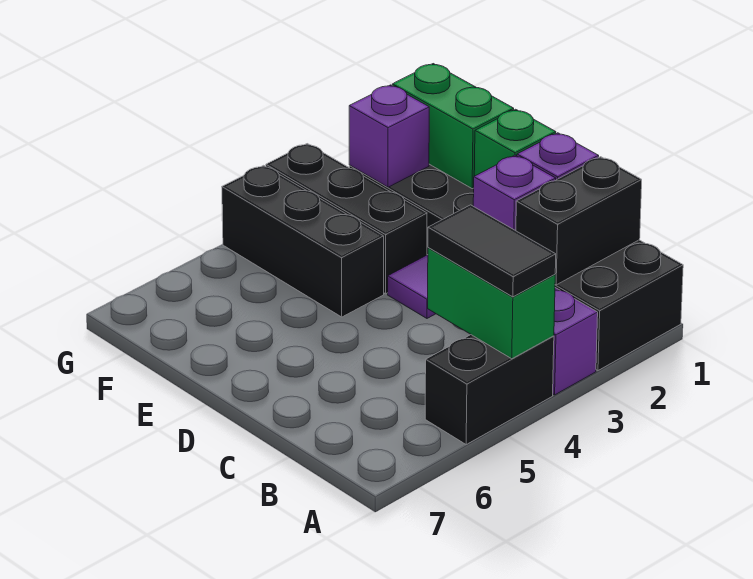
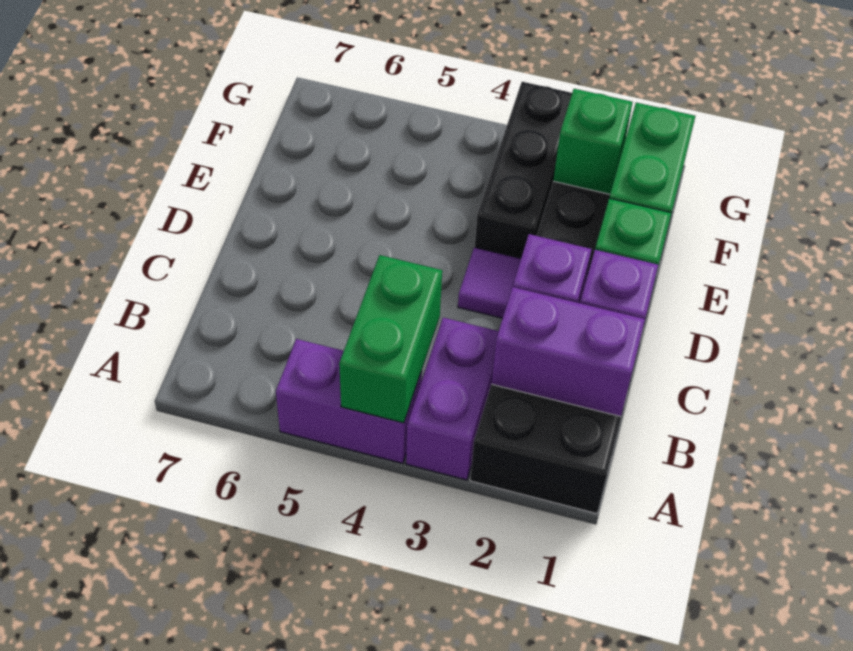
black brick A4:A5 level 1 -> purple brick A4:A5 level 1
black tile A4:B4 level 3 -> none
black brick B1:B2 level 2 -> purple brick B1:B2 level 2
black brick E4:G4 level 1 -> none
purple brick F2 level 2 -> green brick F2 level 2

